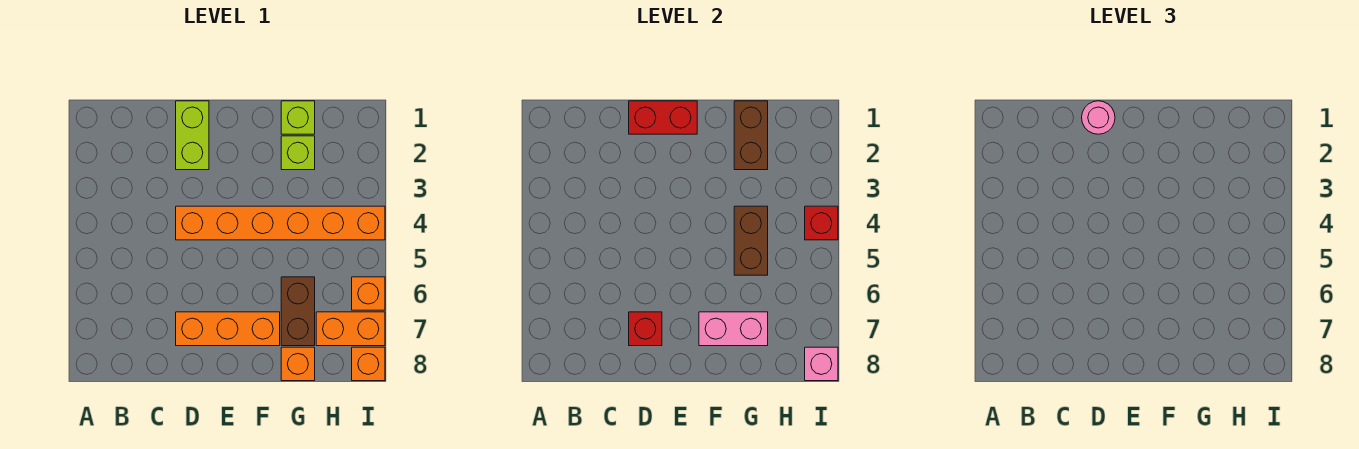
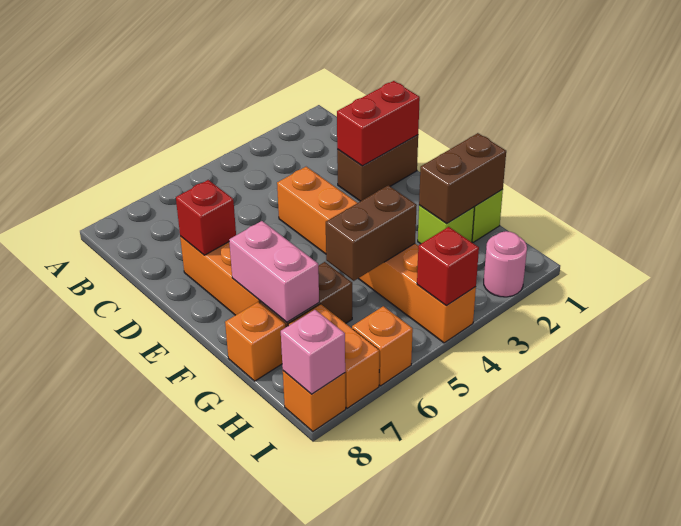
lime brick D1:D2 level 1 -> brown brick D1:D2 level 1
red brick D1:E1 level 2 -> red brick D1:D2 level 2
pink round brick D1 level 3 -> pink round brick I2 level 1

